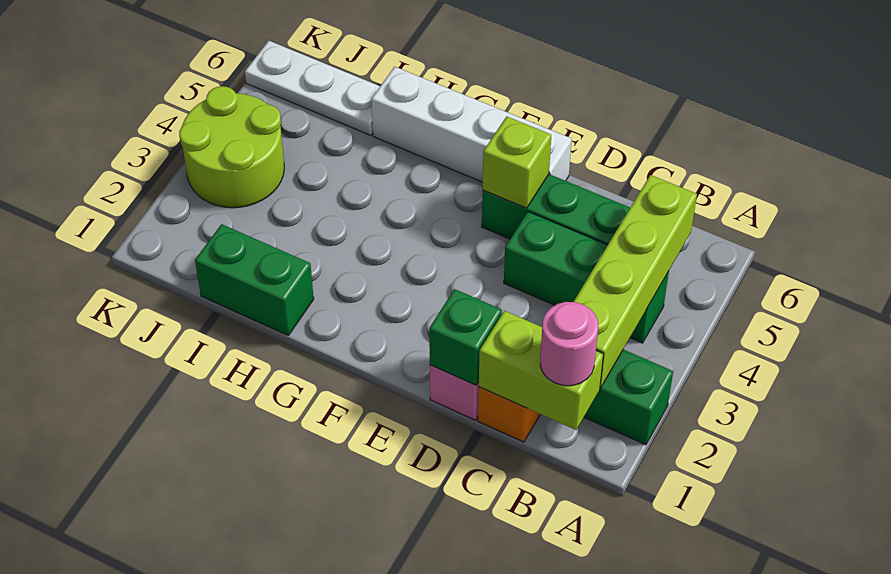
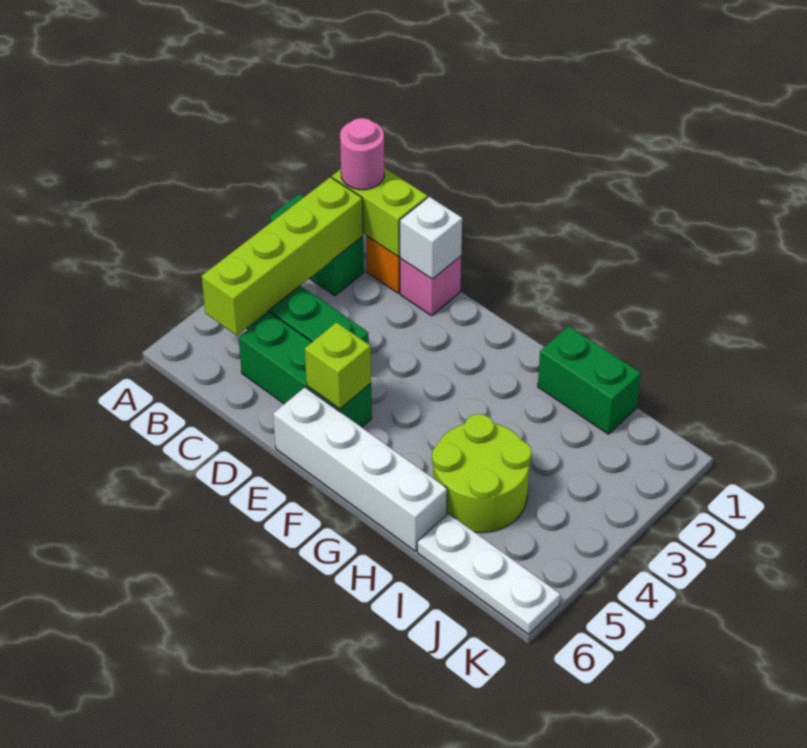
green brick D1 level 2 -> white brick D1 level 2
lime round brick J3:K4 level 1 -> lime round brick H4:I5 level 1

